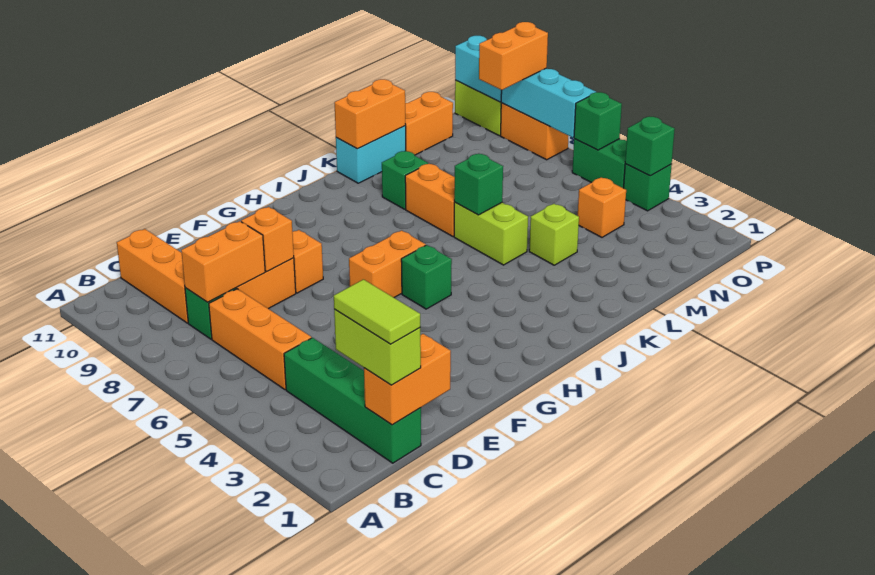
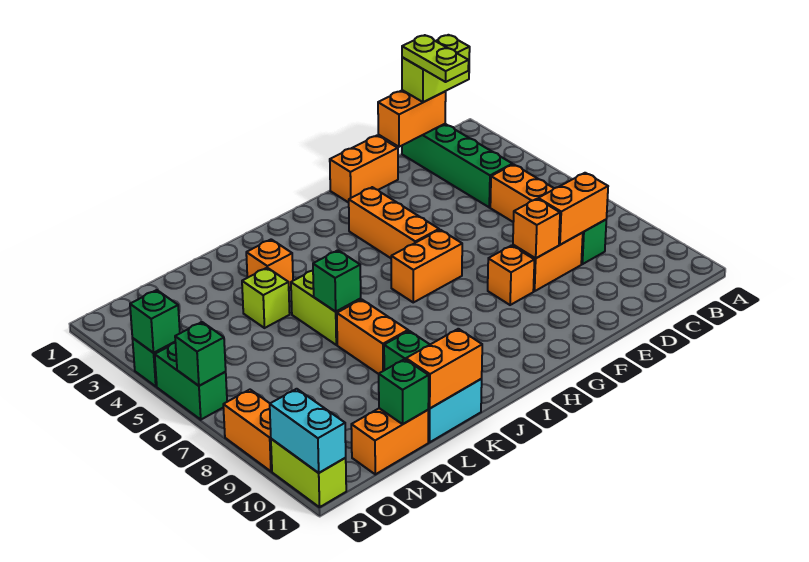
lime brick C1:C2 level 3 -> lime brick B1:C1 level 3
lime tile C1:C2 level 4 -> lime plate C1:C2 level 4
orange brick C9:C11 level 1 -> orange brick G3:G5 level 1
green brick H5 level 1 -> green brick M11 level 2
orange brick N4 level 1 -> orange brick K3 level 1
orange brick O9:P9 level 3 -> orange brick E1:F1 level 1
cyan brick P7:P9 level 2 -> none

